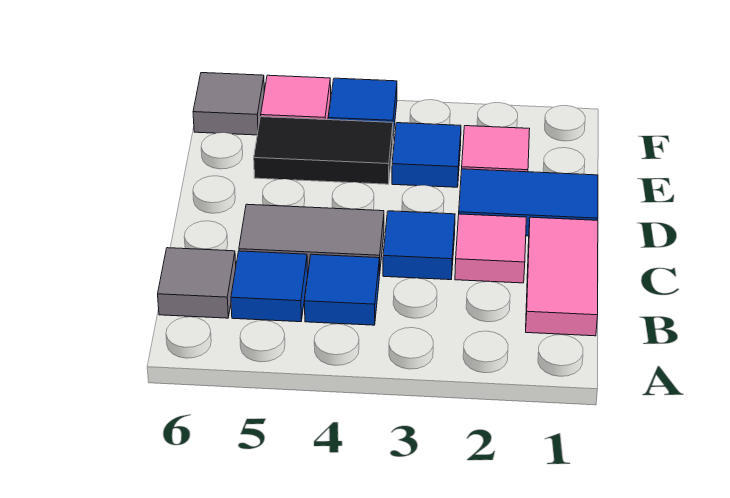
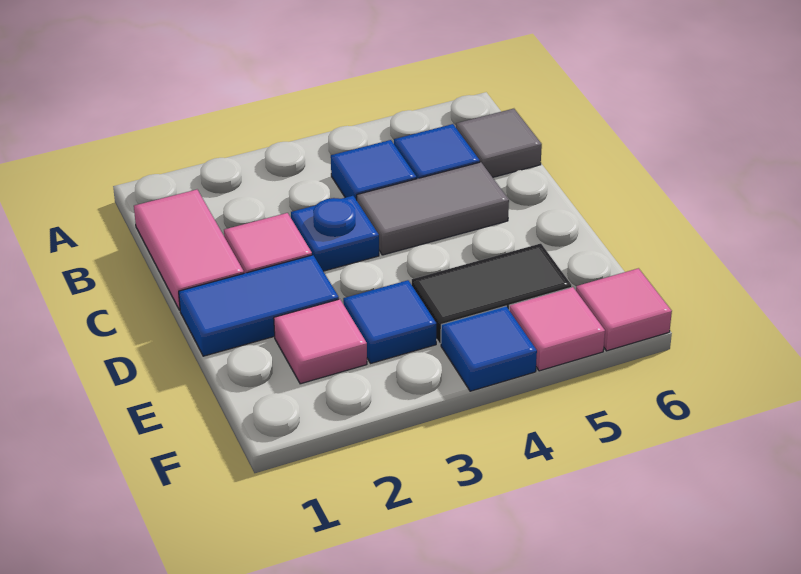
blue tile C3 level 1 -> blue plate C3 level 1
grey tile F6 level 1 -> pink tile F6 level 1

